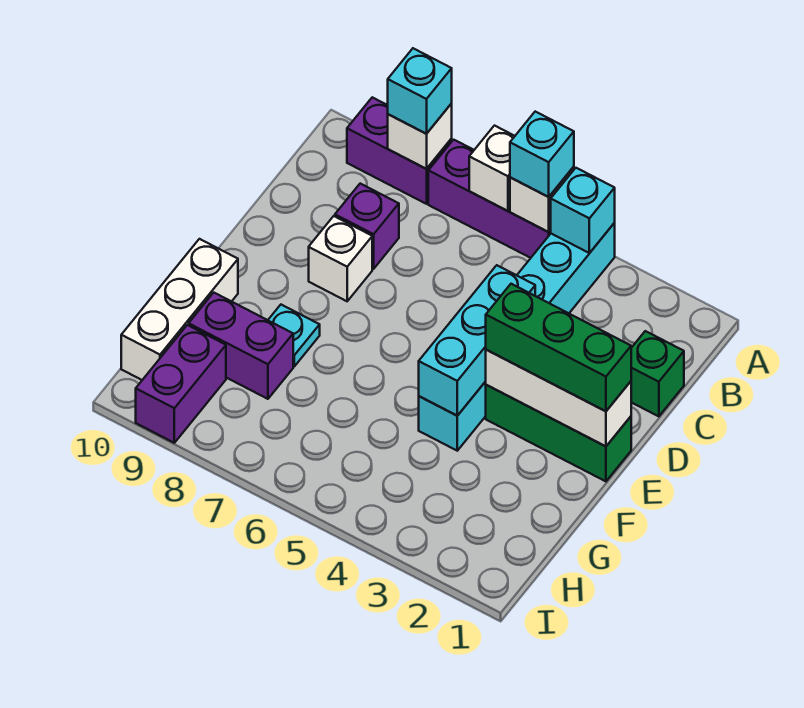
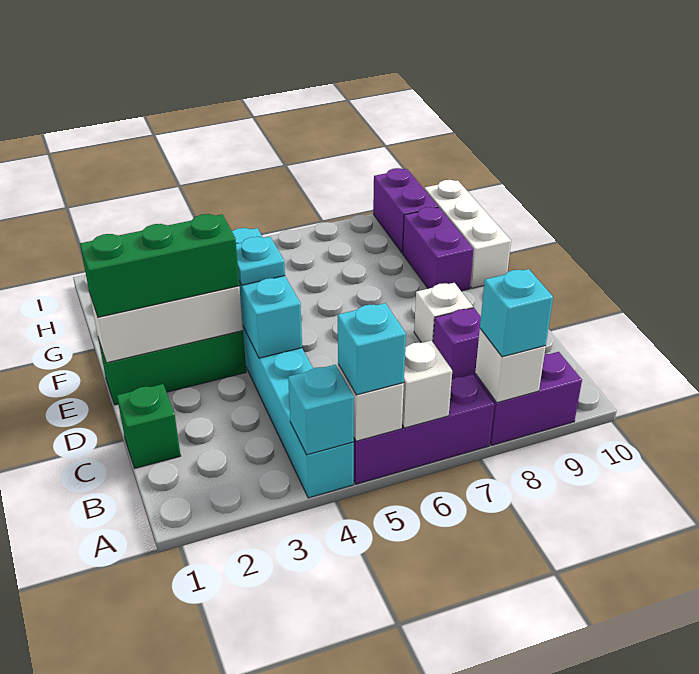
cyan plate F8 level 1 -> cyan plate E4 level 3
purple brick G8:G9 level 1 -> purple brick F9:G9 level 1

